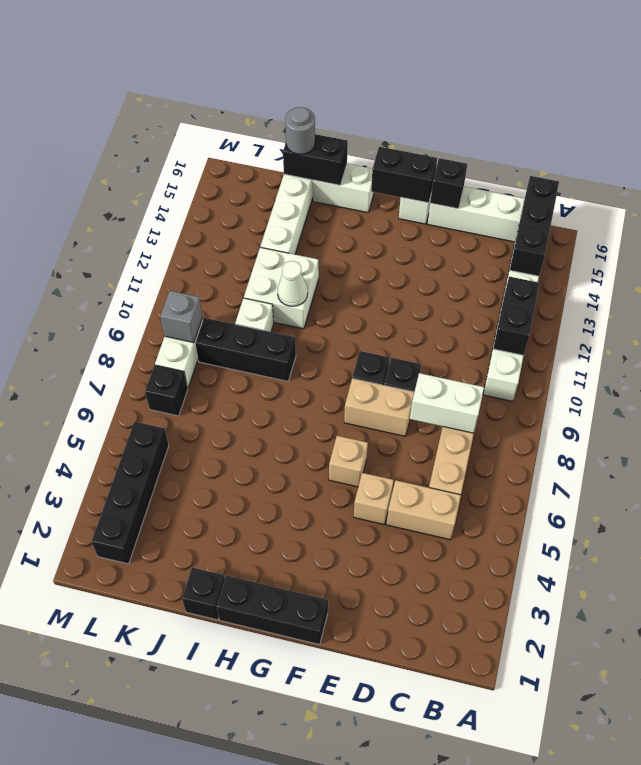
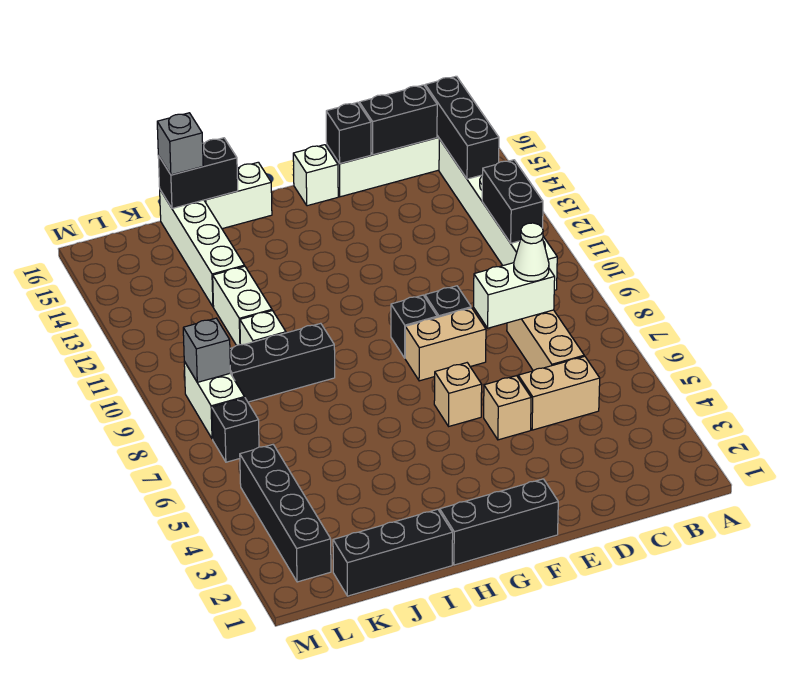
black brick F16:G16 level 2 -> black brick C16:D16 level 2
black brick I1 level 1 -> black brick I1:K1 level 1
white brick I11:J12 level 1 -> white brick J11:J12 level 1
white cone I11 level 2 -> white cone C8 level 3
grey round brick J16 level 3 -> grey brick J16 level 3

